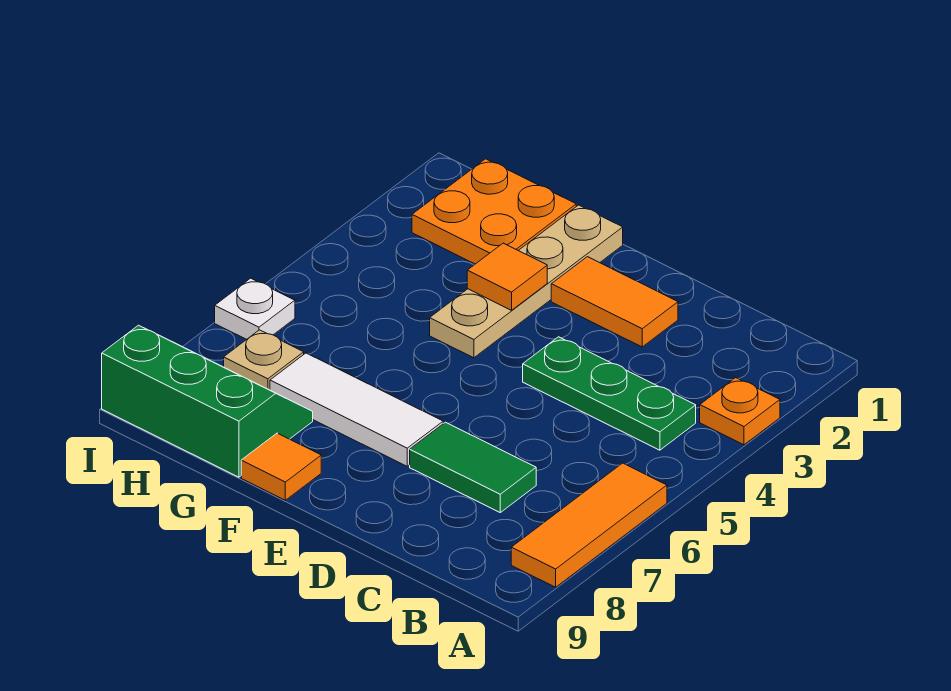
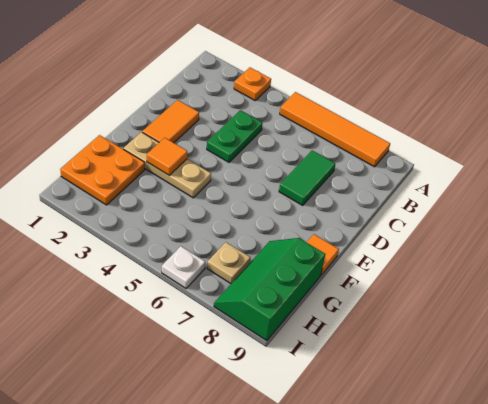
orange tile A6:A8 level 1 -> orange tile A5:A8 level 1
green plate B4:D4 level 1 -> green plate C4:D4 level 1
white tile E7:G7 level 1 -> none
tan plate F1:F4 level 1 -> tan plate F2:F4 level 1

